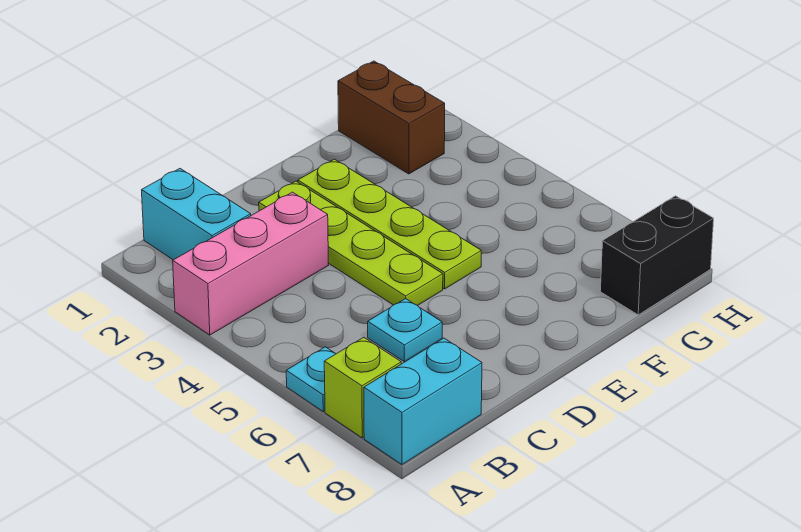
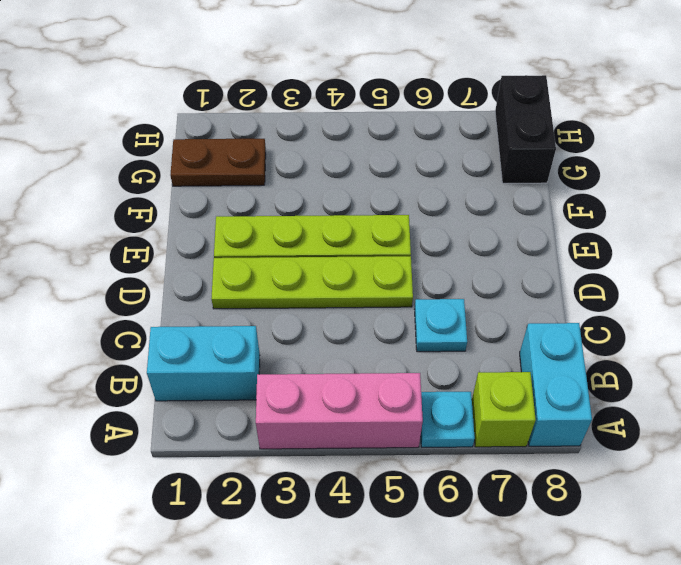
pink brick A3:C3 level 1 -> pink brick A3:A5 level 1
brown brick G1:G2 level 1 -> brown plate G1:G2 level 1

